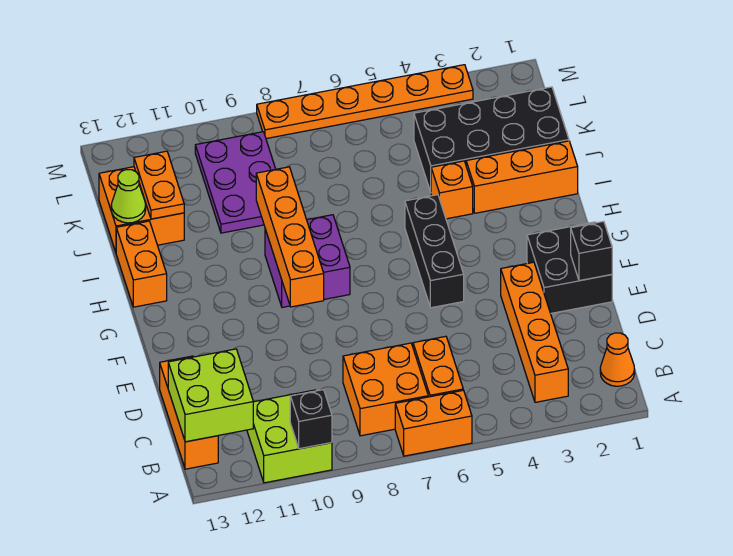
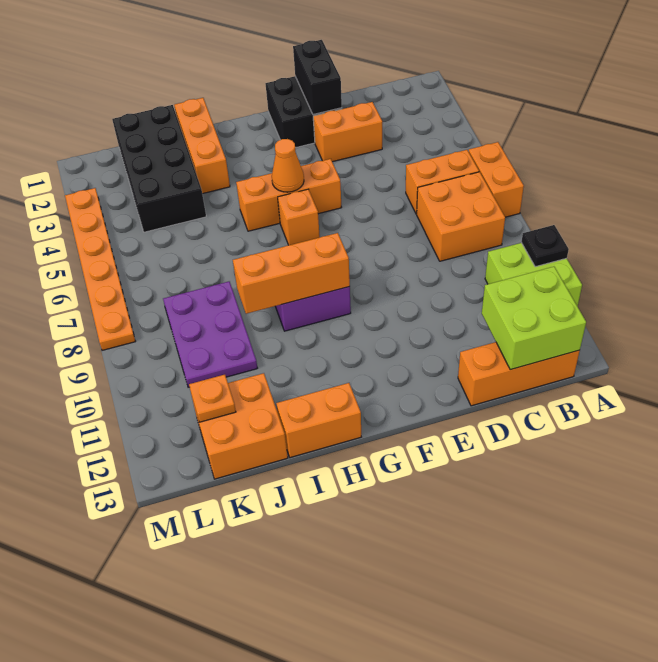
black brick A10 level 2 -> black plate A10 level 2
orange cone B1 level 1 -> orange cone G5 level 2
orange brick B3:E3 level 1 -> orange brick D3:E3 level 1
black brick E1 level 2 -> black brick E1:E2 level 2
black brick F5:H5 level 1 -> orange brick F5:H5 level 1
orange brick F9:I9 level 2 -> orange brick G9:I9 level 2
orange brick I4 level 1 -> orange brick G6 level 1
purple plate J9:L10 level 1 -> purple plate J8:K10 level 1
orange plate J12:K12 level 2 -> orange plate K12 level 2
lime cone J13 level 2 -> none

